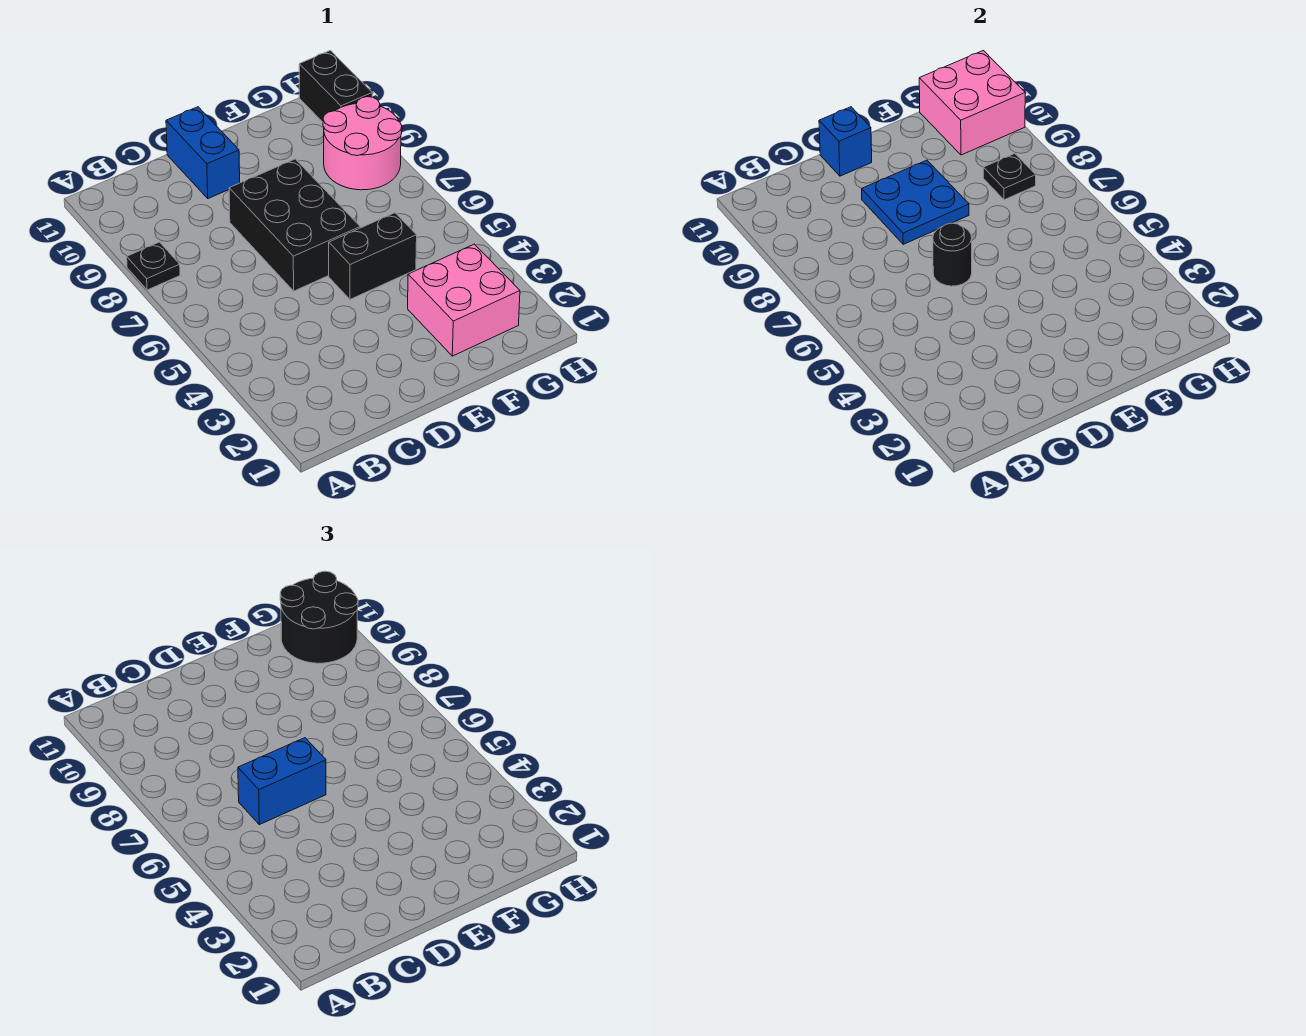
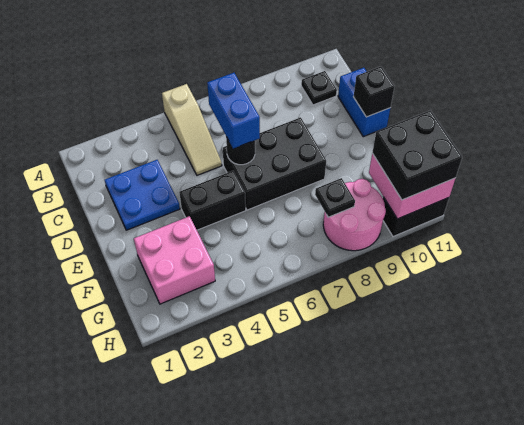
none -> tan slope A5:C5 level 1 top A
black plate A8 level 1 -> black plate B10 level 1
blue plate D8:E9 level 2 -> blue plate C2:D3 level 1
blue brick D10:D11 level 1 -> blue brick C11:D11 level 1
blue brick D11 level 2 -> black brick D11 level 2
black brick E5:F5 level 1 -> black brick E4:E5 level 1
black round brick G10:H11 level 3 -> black brick G10:H11 level 3

